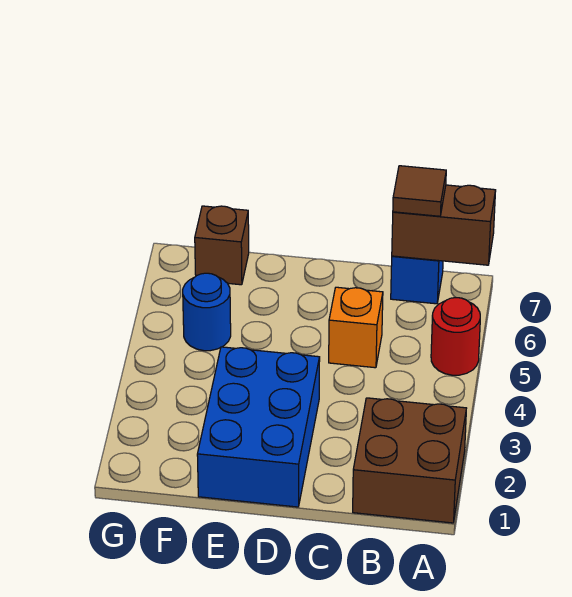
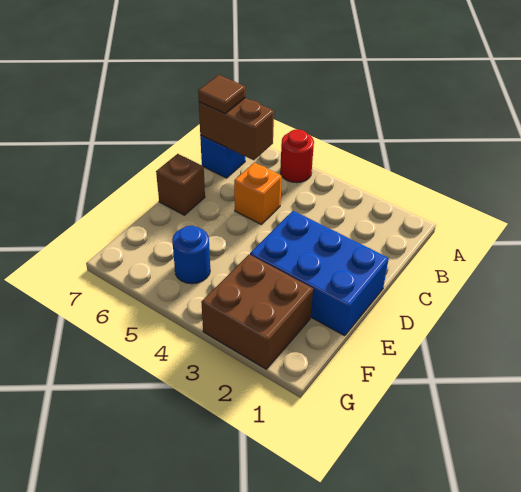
brown brick A1:B2 level 1 -> brown brick F2:G3 level 1
brown brick A7:B7 level 2 -> brown brick B6:B7 level 2
brown brick F7 level 1 -> brown brick D7 level 1

